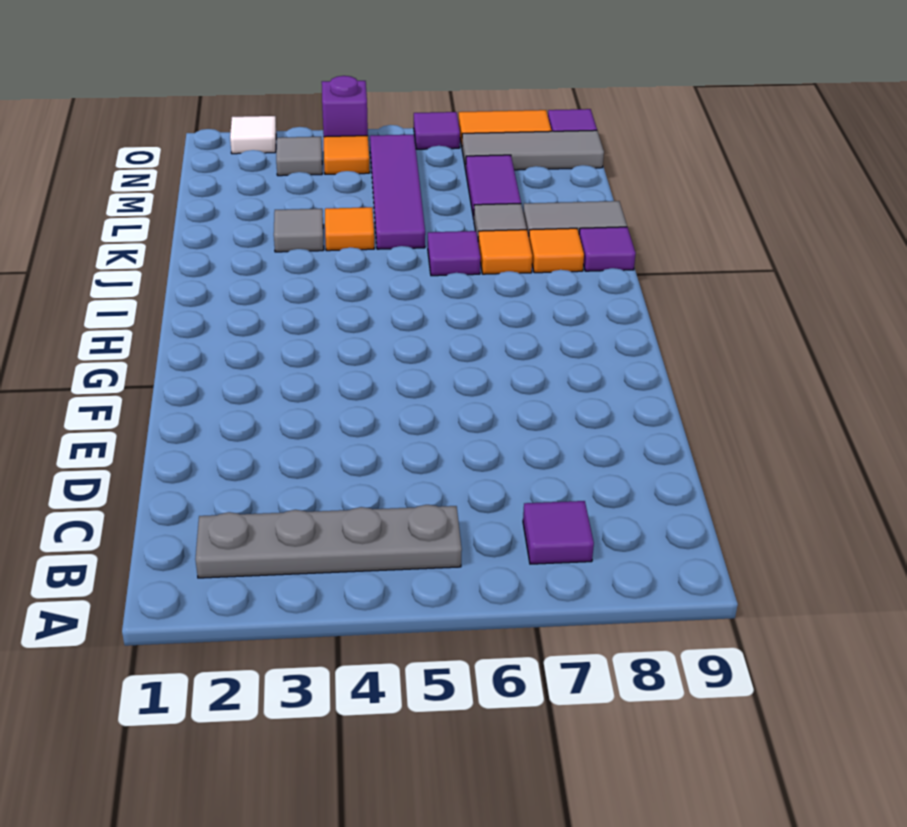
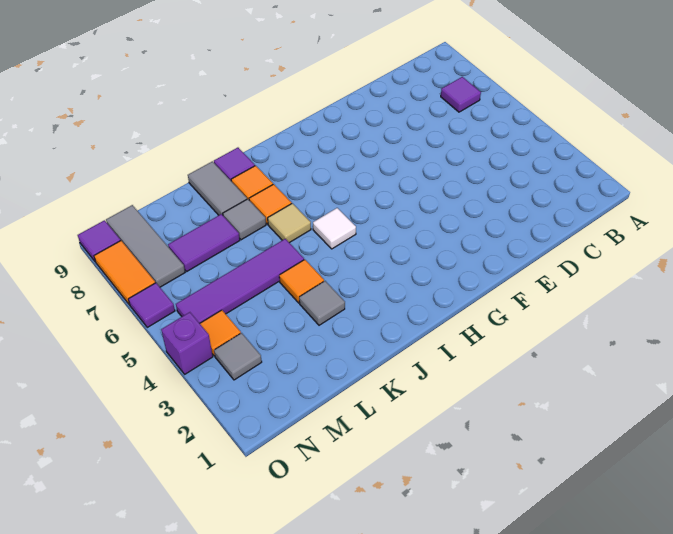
grey plate B2:B5 level 1 -> none
purple tile J6 level 1 -> tan tile J6 level 1
white tile O2 level 1 -> white tile I5 level 1

